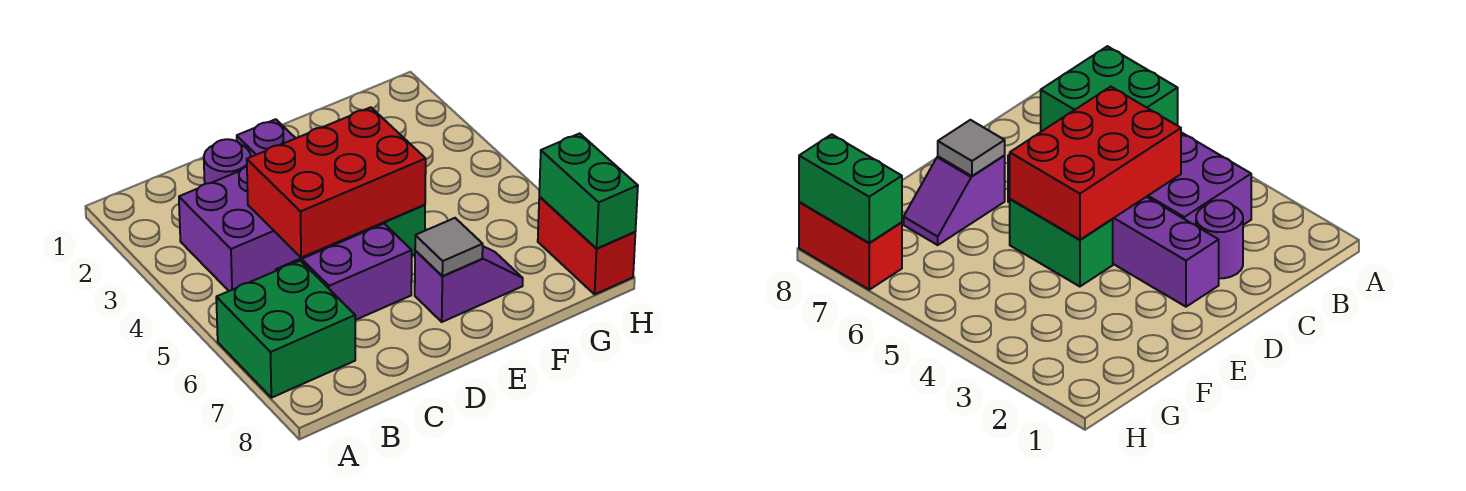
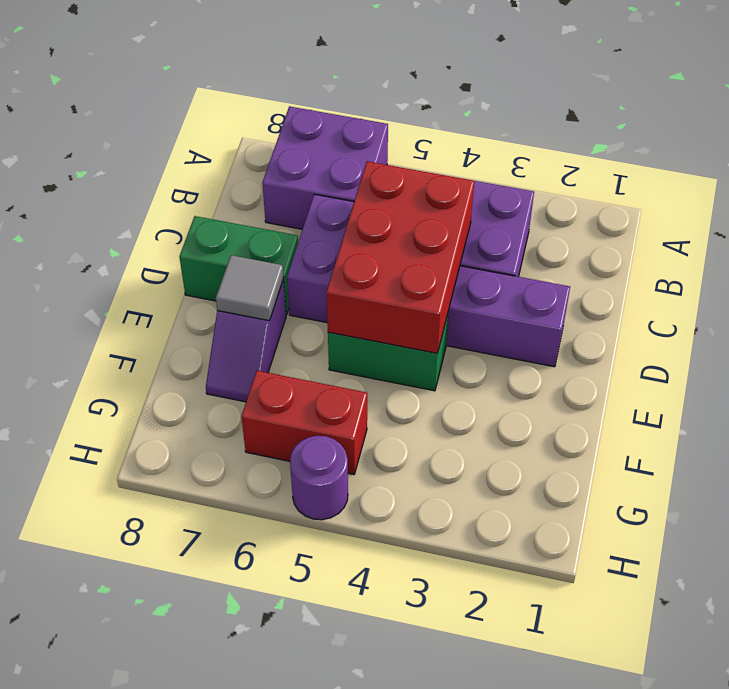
green brick A6:B7 level 1 -> purple brick A6:B7 level 1
purple round brick C2 level 1 -> purple round brick H5 level 1
red brick H7:H8 level 1 -> red brick G5:G6 level 1
green brick H7:H8 level 2 -> green brick D7:D8 level 1

